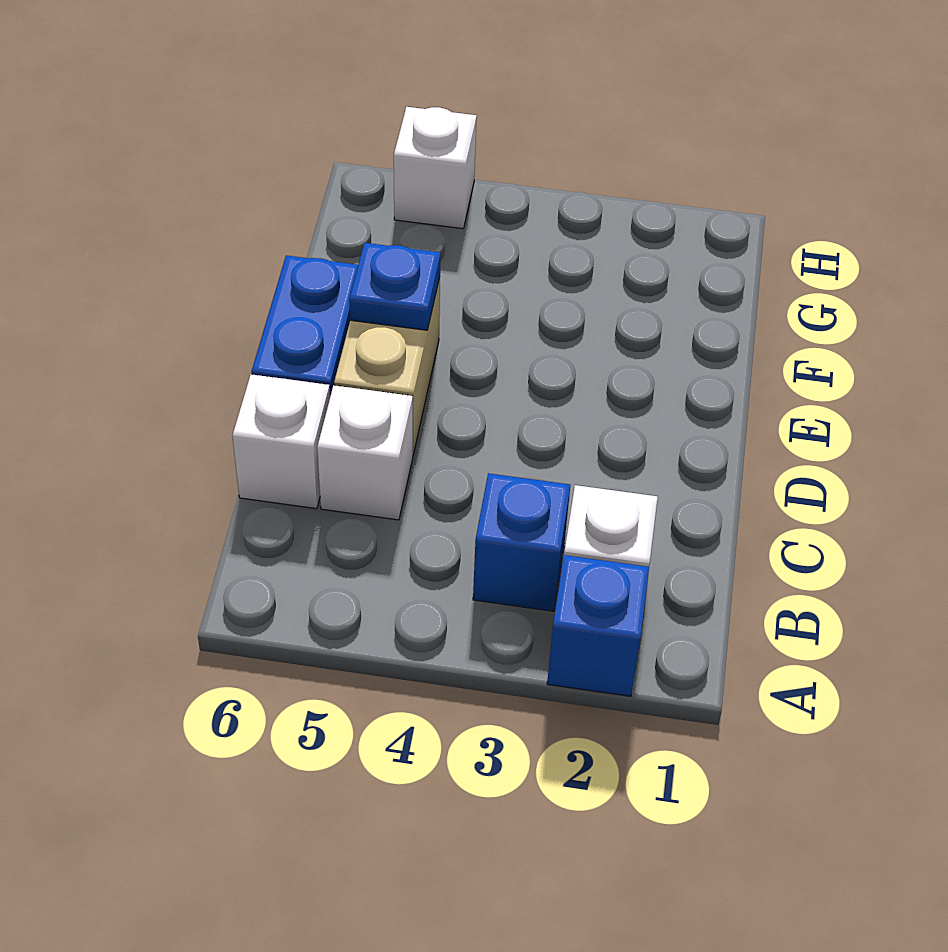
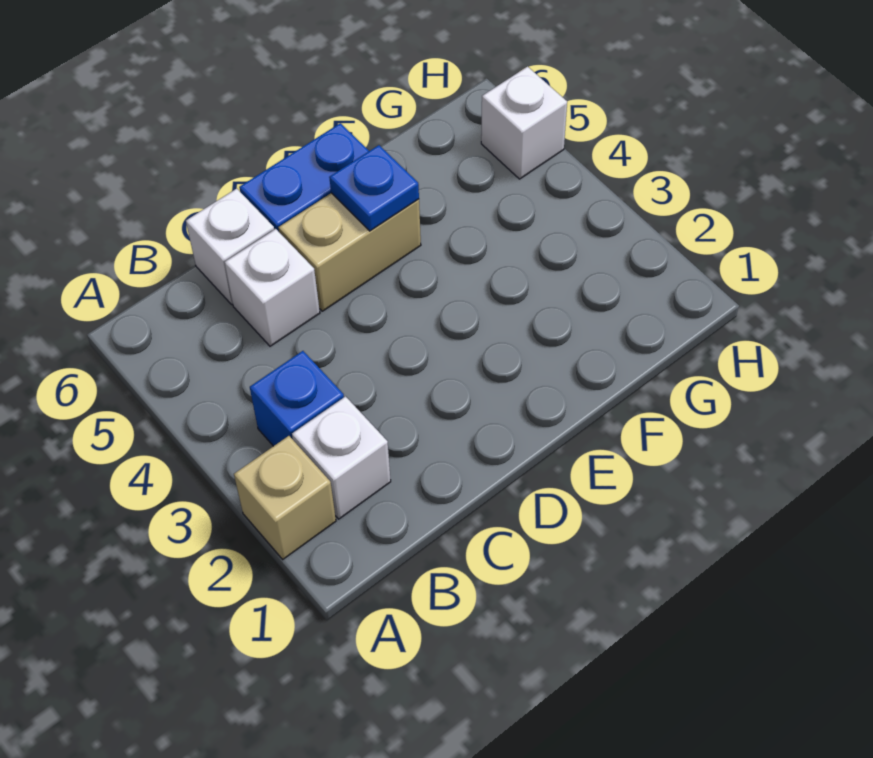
blue brick A2 level 1 -> tan brick A2 level 1

